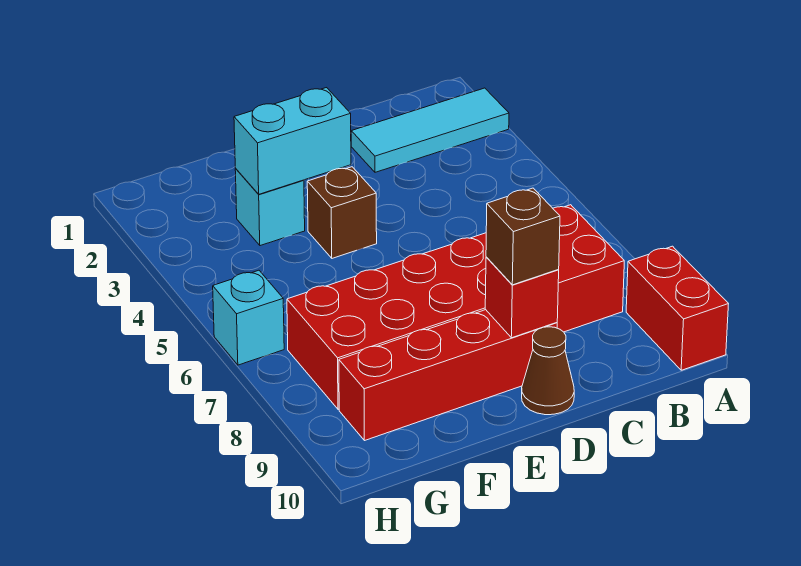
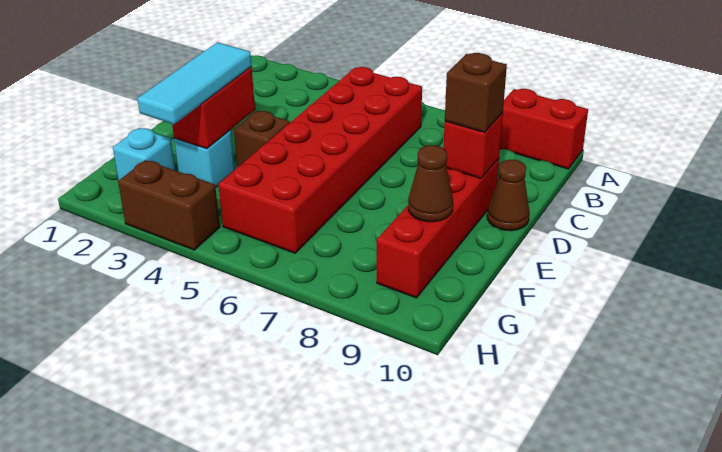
cyan tile A2:C2 level 1 -> cyan tile E3:G3 level 3
red brick B7:G8 level 1 -> red brick B5:G6 level 1
cyan brick E3:F3 level 2 -> red brick E3:F3 level 2
none -> brown cone F9 level 2
none -> brown brick H3:H4 level 1
cyan brick H6 level 1 -> cyan brick G2 level 1

